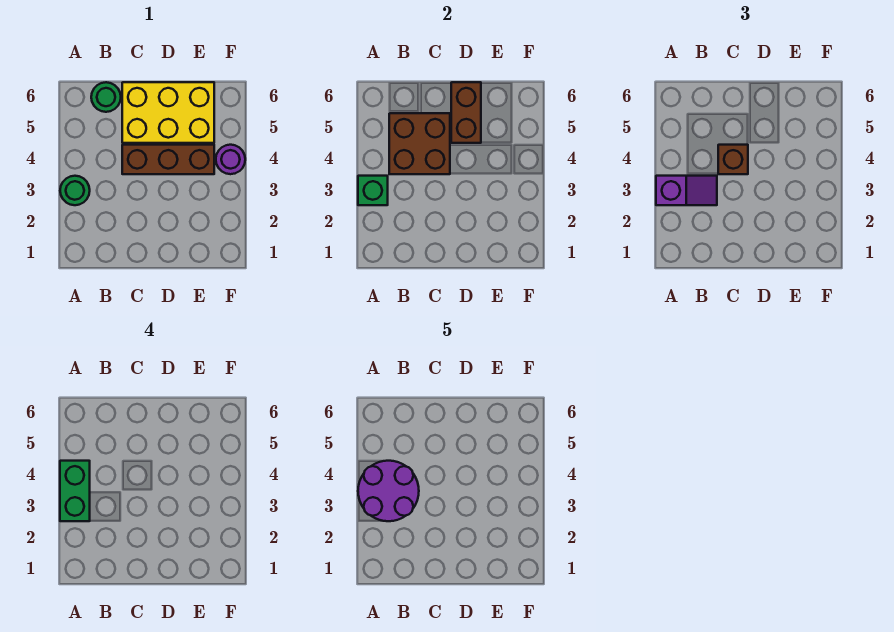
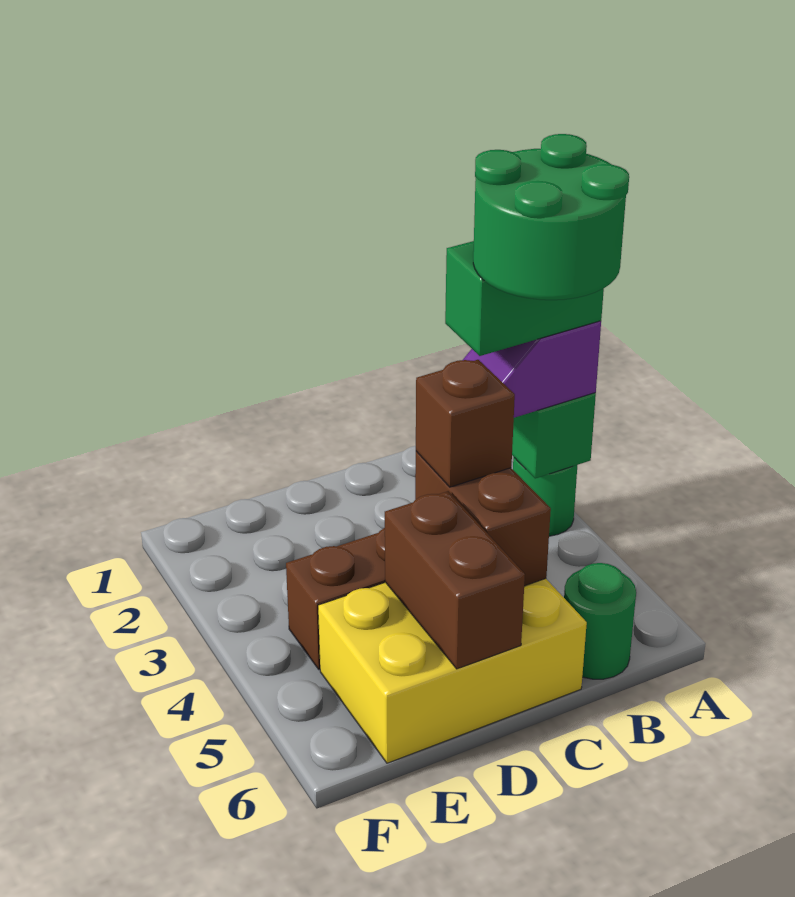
green brick A3:A4 level 4 -> green brick A3:B3 level 4
purple round brick A3:B4 level 5 -> green round brick A3:B4 level 5
brown brick B4:C5 level 2 -> brown brick C4:C5 level 2
purple round brick F4 level 1 -> none

